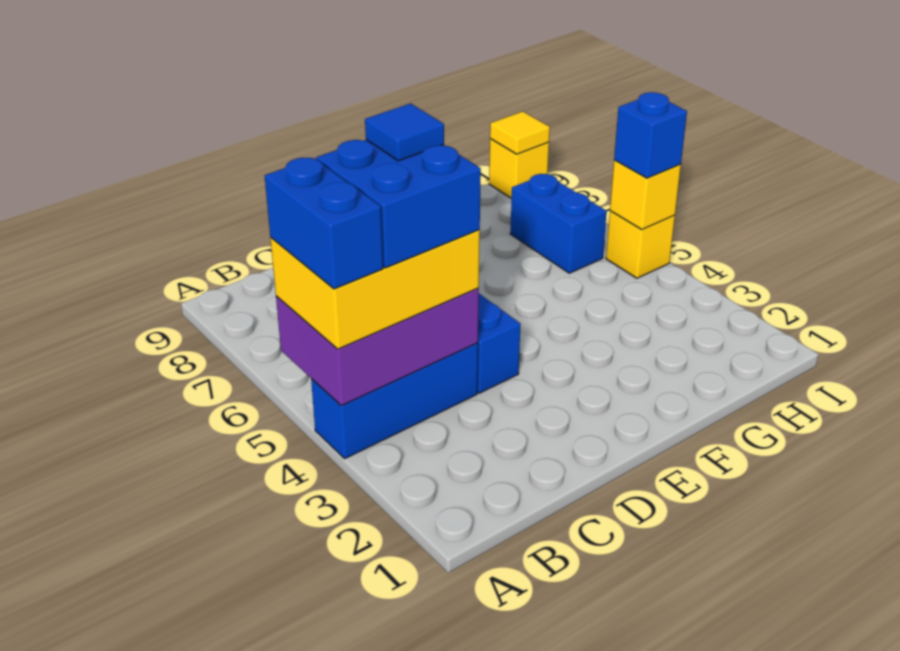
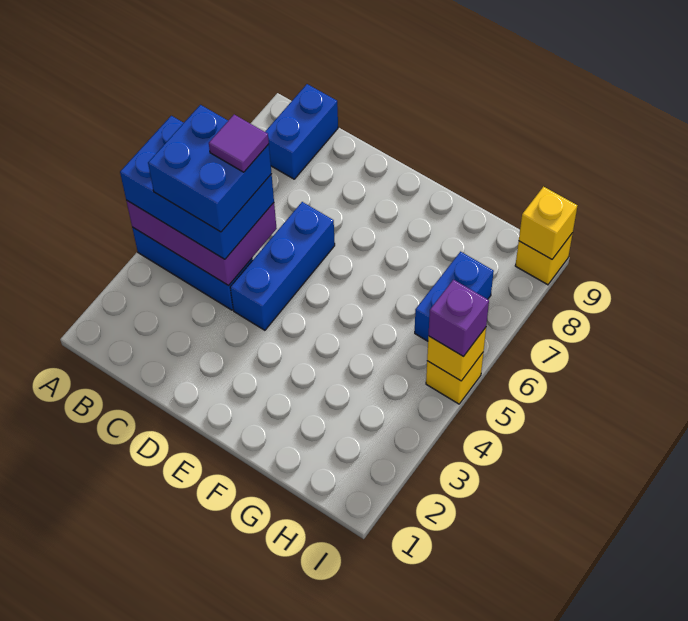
yellow brick A4:C5 level 3 -> blue brick A4:C5 level 3
blue brick A4:A5 level 4 -> blue brick B8:B9 level 1
blue tile C5 level 5 -> purple tile C5 level 5
blue brick I5 level 3 -> purple brick I5 level 3
yellow tile I9 level 2 -> yellow brick I9 level 2

